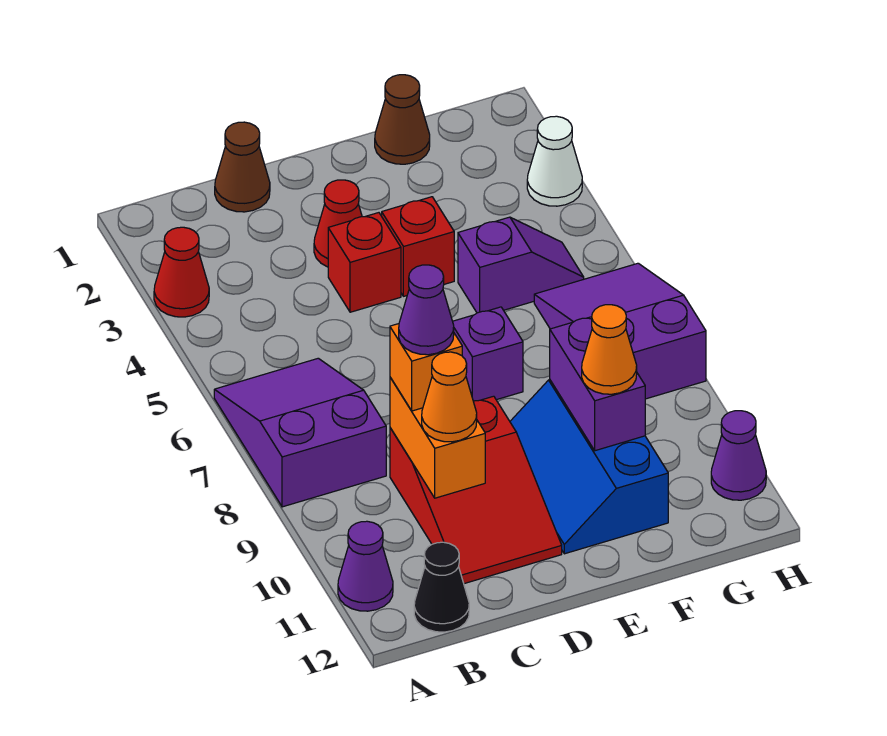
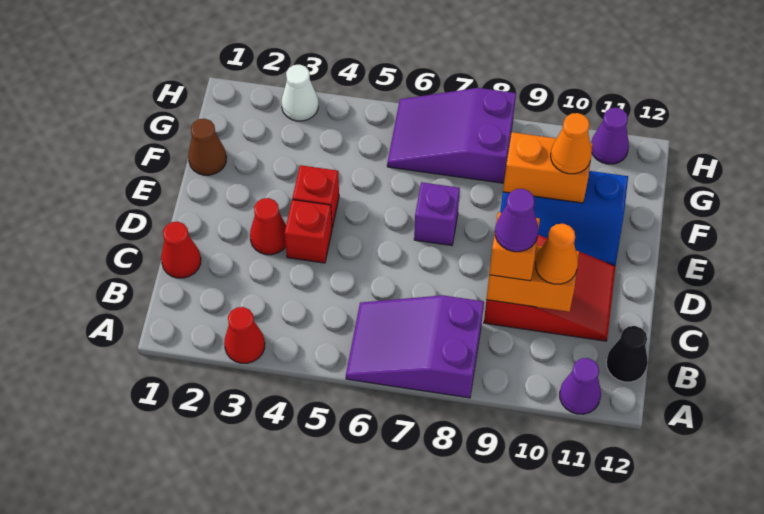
brown cone C1 level 1 -> red cone C1 level 1
purple slope F5:G5 level 1 top F -> none
purple brick F9:F10 level 2 -> orange brick F9:F10 level 2

